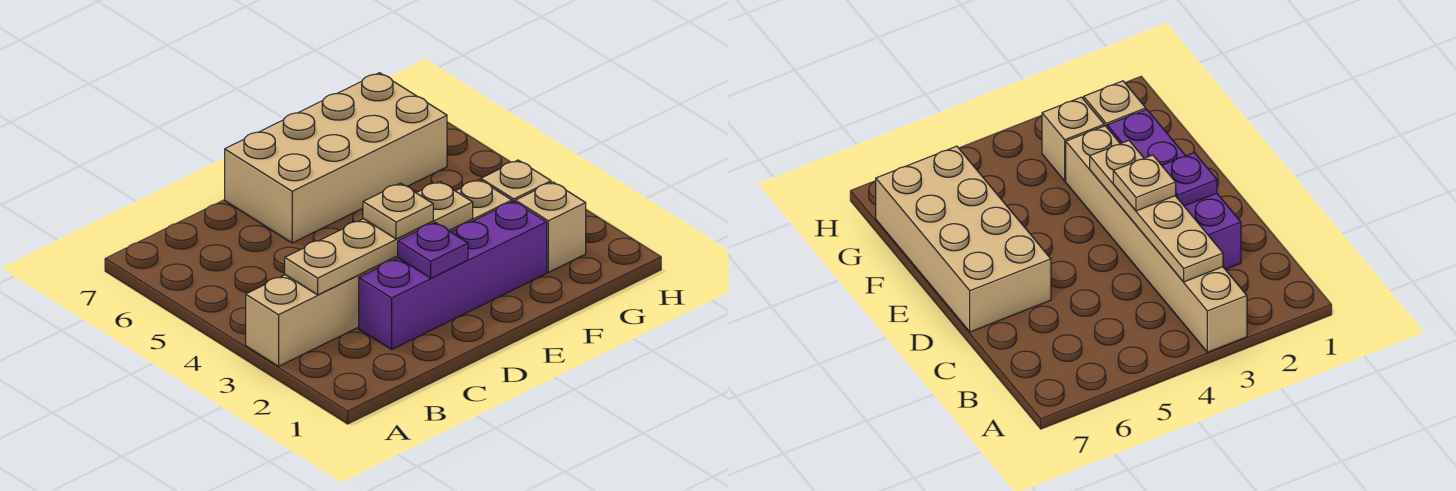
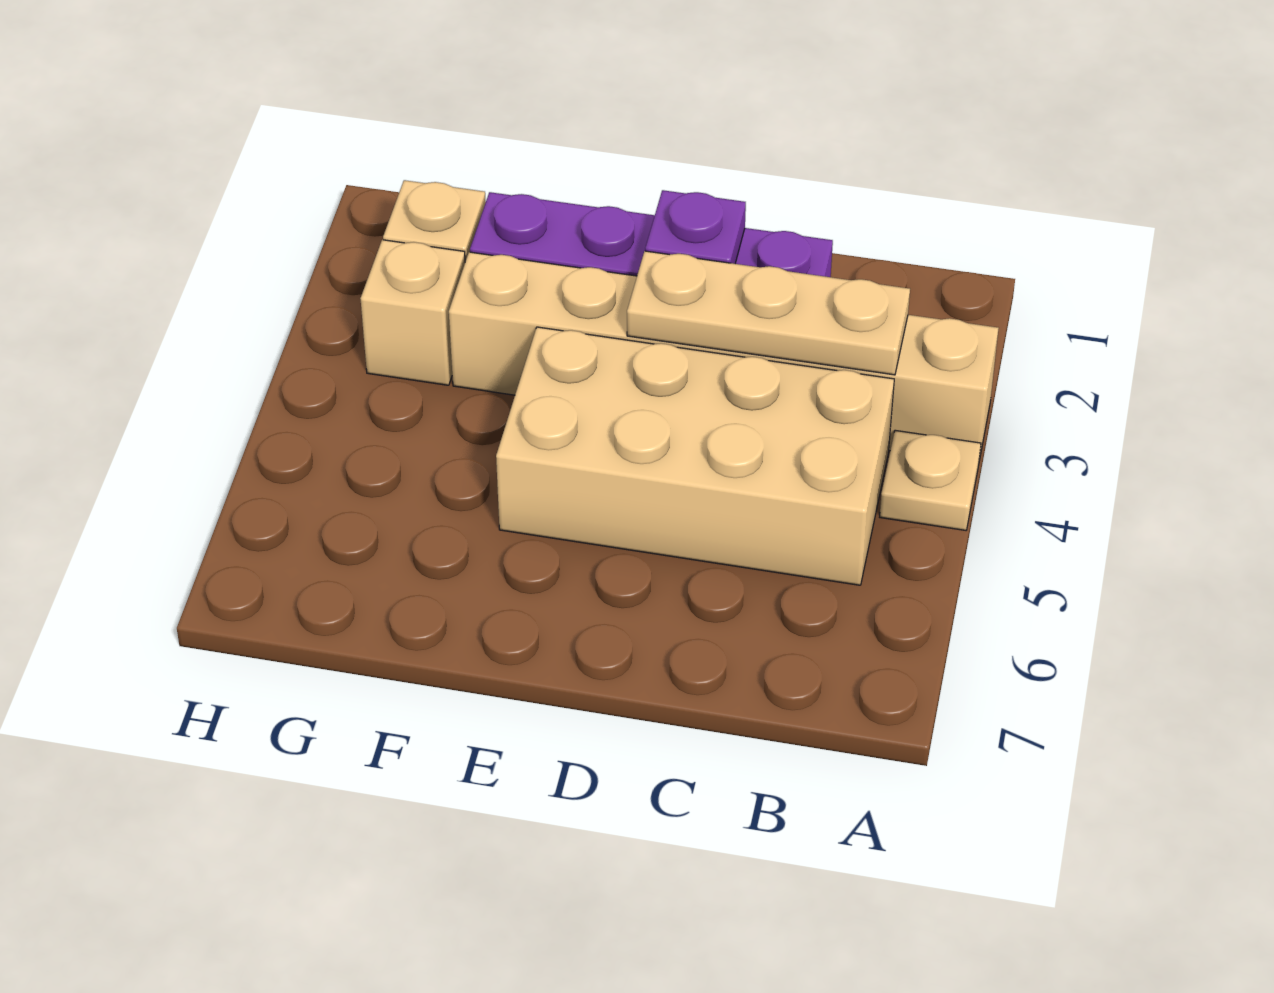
tan plate B3:E3 level 2 -> tan plate B3:D3 level 2
tan plate D3 level 3 -> tan plate A4 level 1
tan brick D6:G7 level 1 -> tan brick B4:E5 level 1

